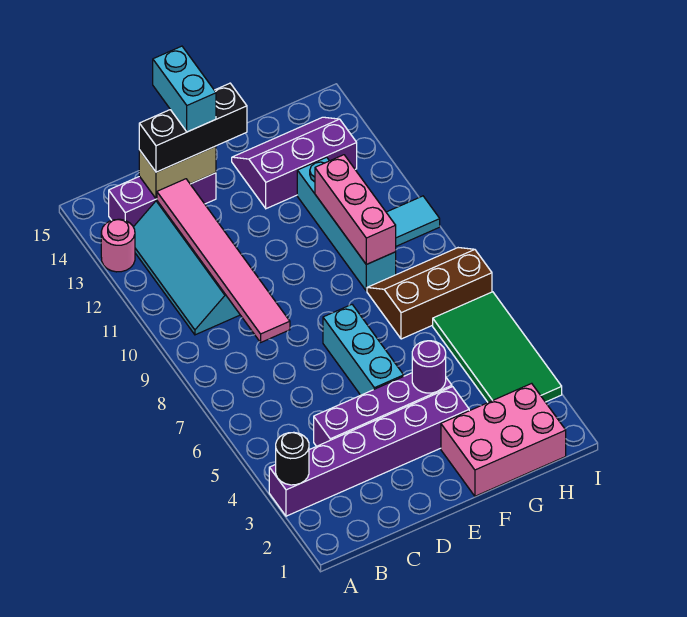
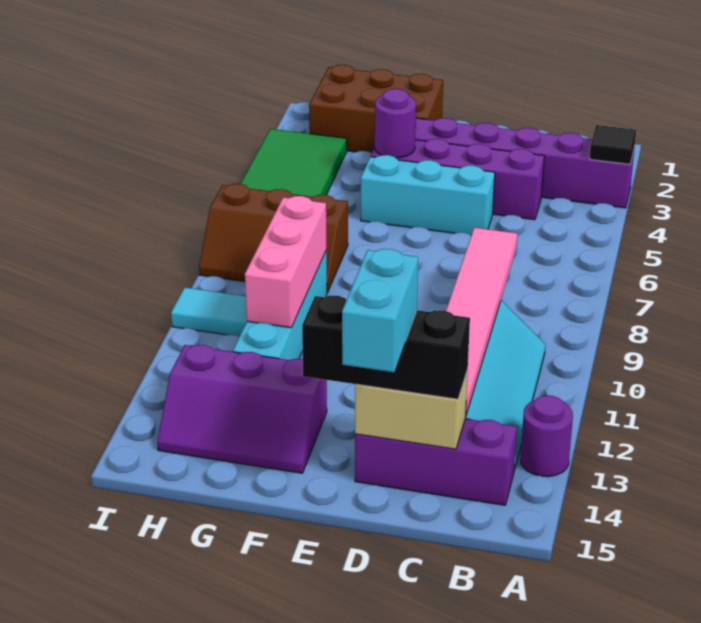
black round brick A3 level 2 -> black tile A3 level 2
pink round brick A13 level 1 -> purple round brick A13 level 1
cyan brick E5:E7 level 1 -> cyan brick D5:F5 level 1
pink brick F1:H2 level 1 -> brown brick F1:H2 level 1

